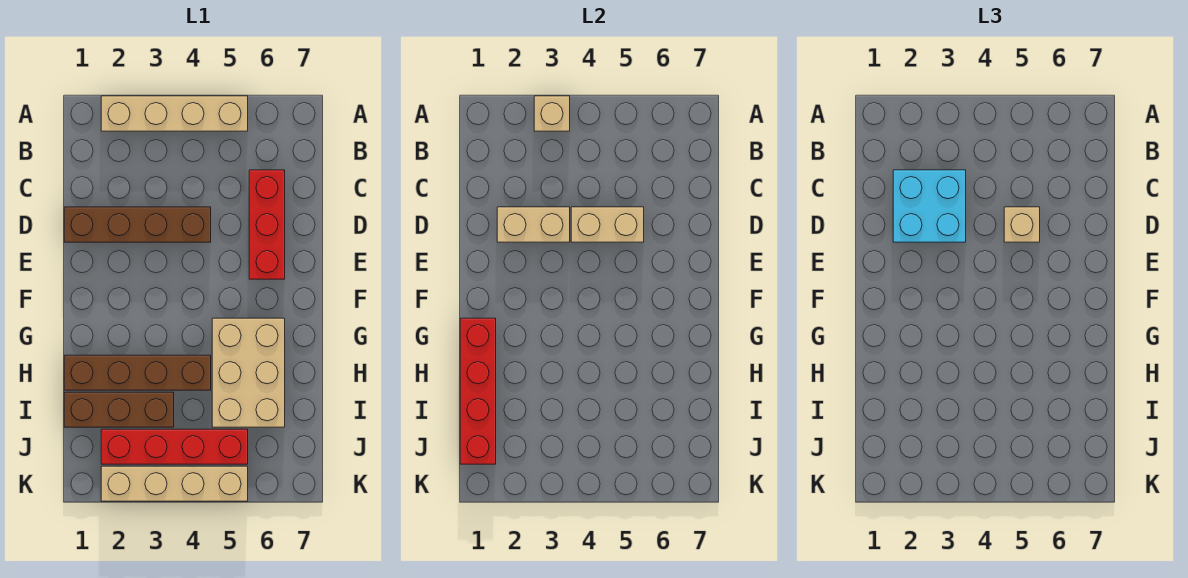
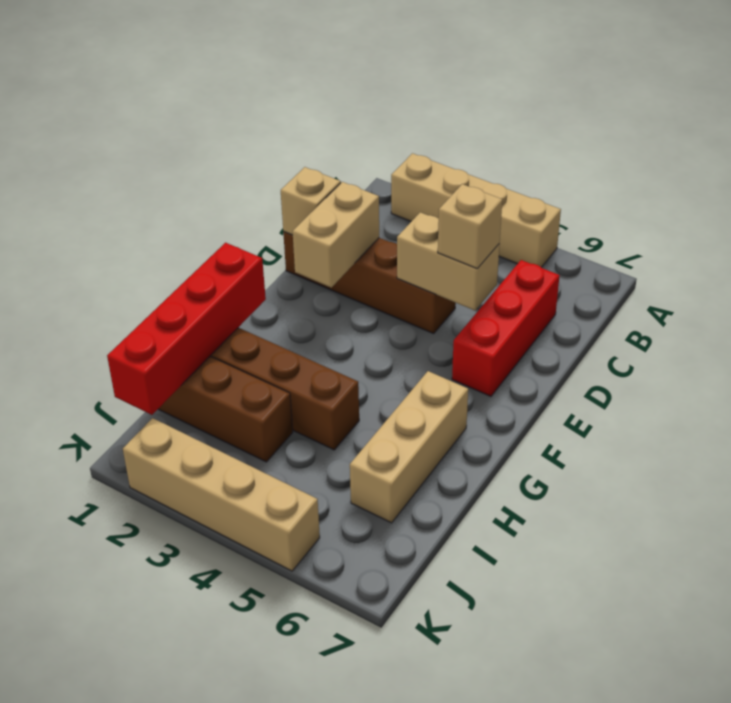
tan brick A3 level 2 -> tan brick D1 level 2
cyan brick C2:D3 level 3 -> none
tan brick D2:D3 level 2 -> tan brick D2:E2 level 2
tan brick G5:I6 level 1 -> tan brick G6:I6 level 1
red brick J2:J5 level 1 -> none

